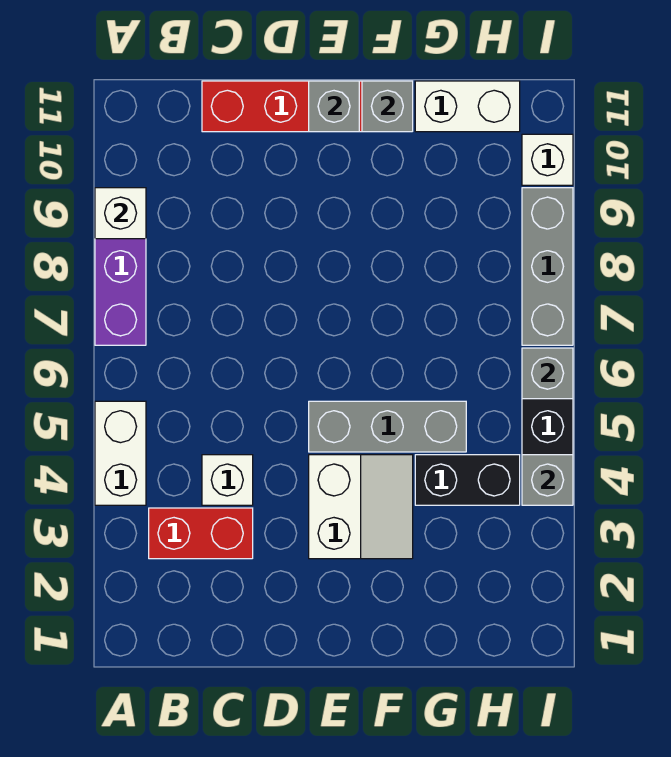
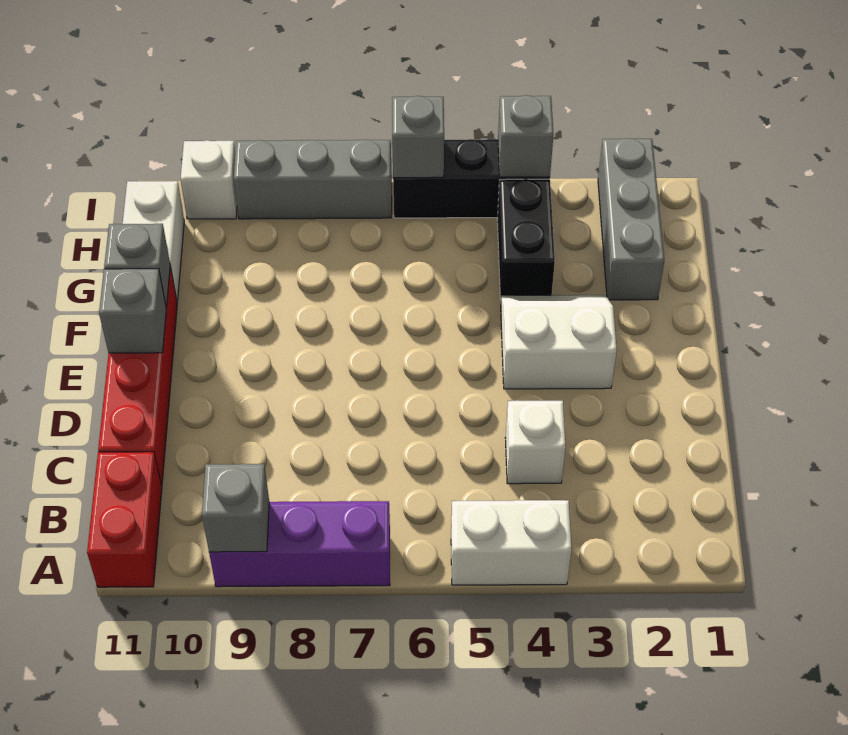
white brick A9 level 2 -> grey brick A9 level 2
red brick B3:C3 level 1 -> red brick A11:B11 level 1
grey brick E5:G5 level 1 -> grey brick G2:I2 level 1

